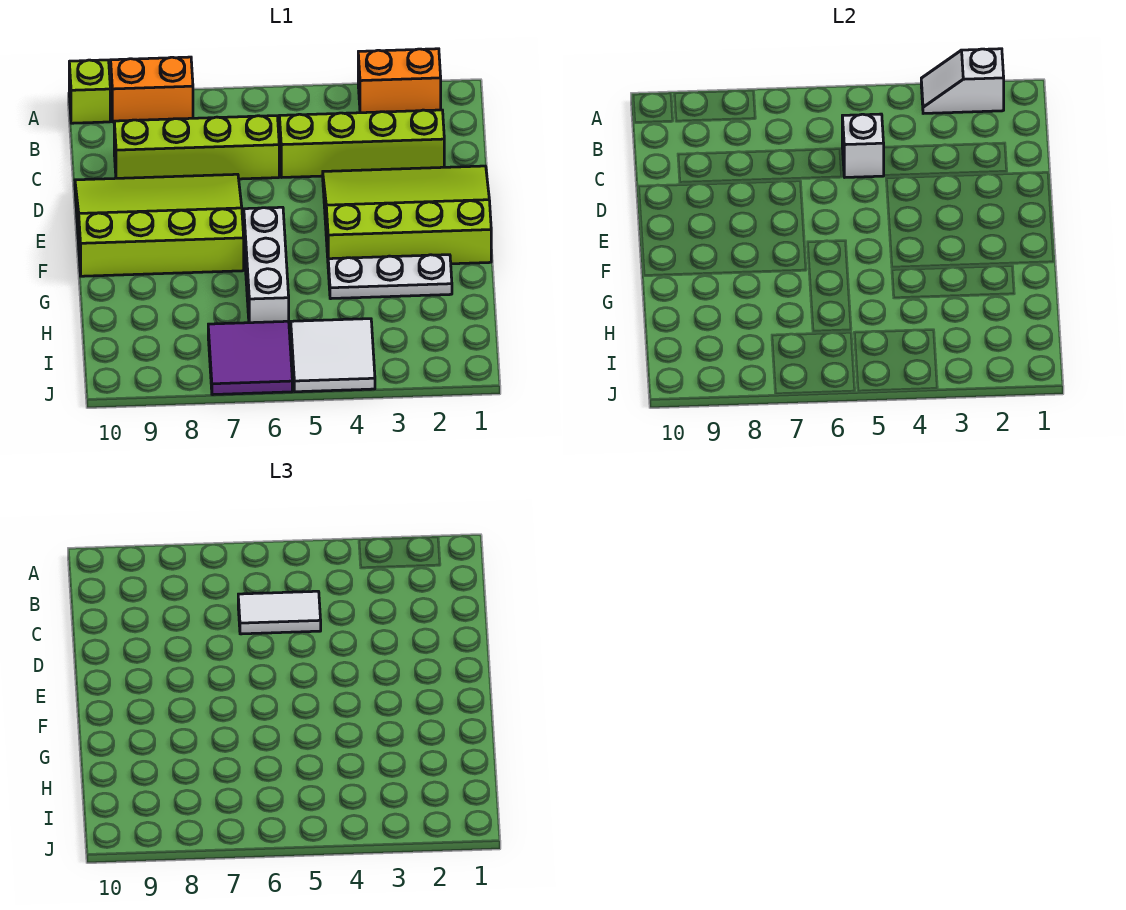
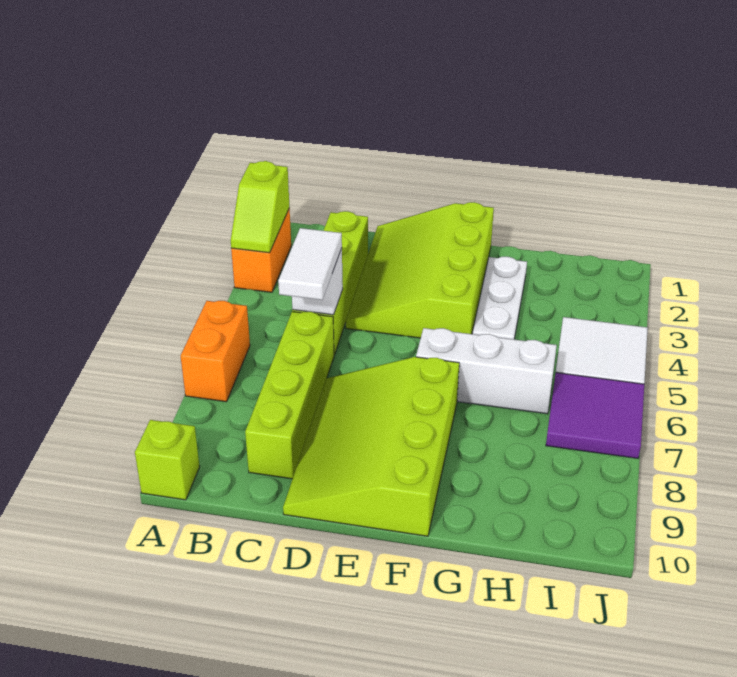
white slope A2:A3 level 2 top 2 -> lime slope A2:A3 level 2 top 2
orange brick A8:A9 level 1 -> orange brick A6:A7 level 1

